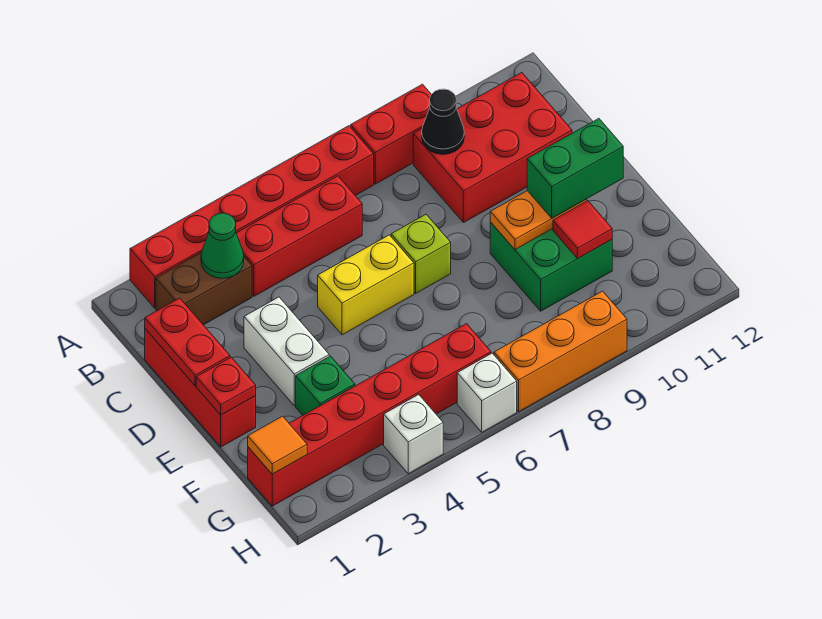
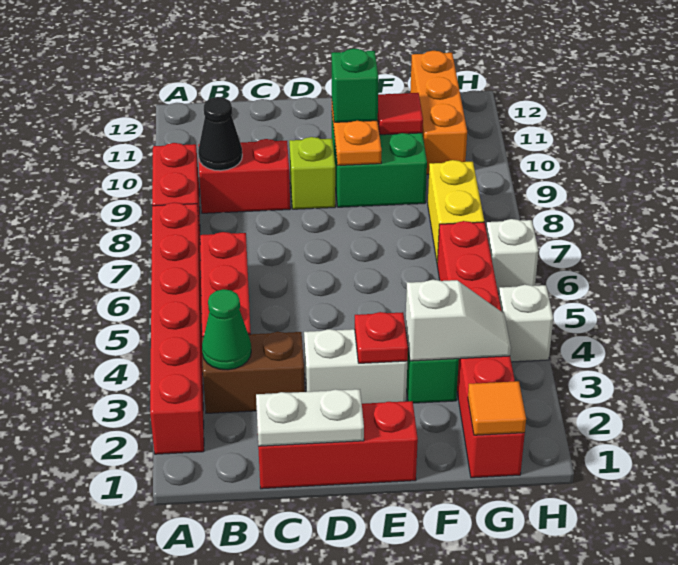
brown brick B2:B3 level 1 -> brown brick B3:C3 level 1
red brick B9:C11 level 1 -> red brick B9:C9 level 1
red plate C1:D1 level 2 -> white plate C1:D1 level 2
yellow brick D5:D6 level 1 -> yellow brick G7:G8 level 1
lime brick D7 level 1 -> lime brick D9 level 1
red plate E1 level 2 -> red plate E3 level 2
green brick E10:E11 level 3 -> green brick E10 level 3
none -> white slope F3:G3 level 2 top F
orange brick H7:H9 level 1 -> orange brick G10:G12 level 1

